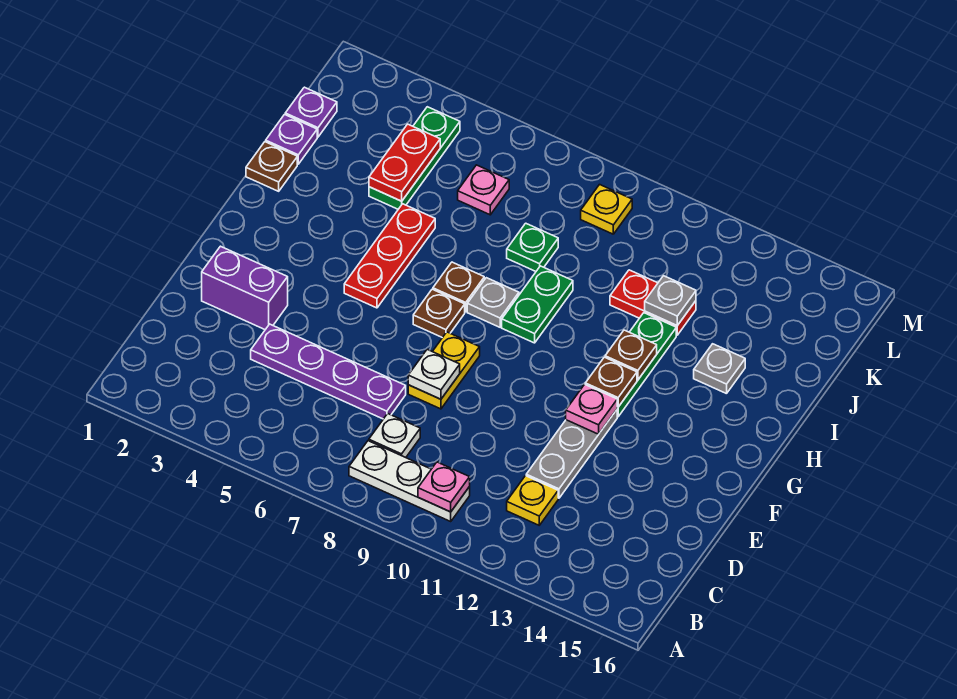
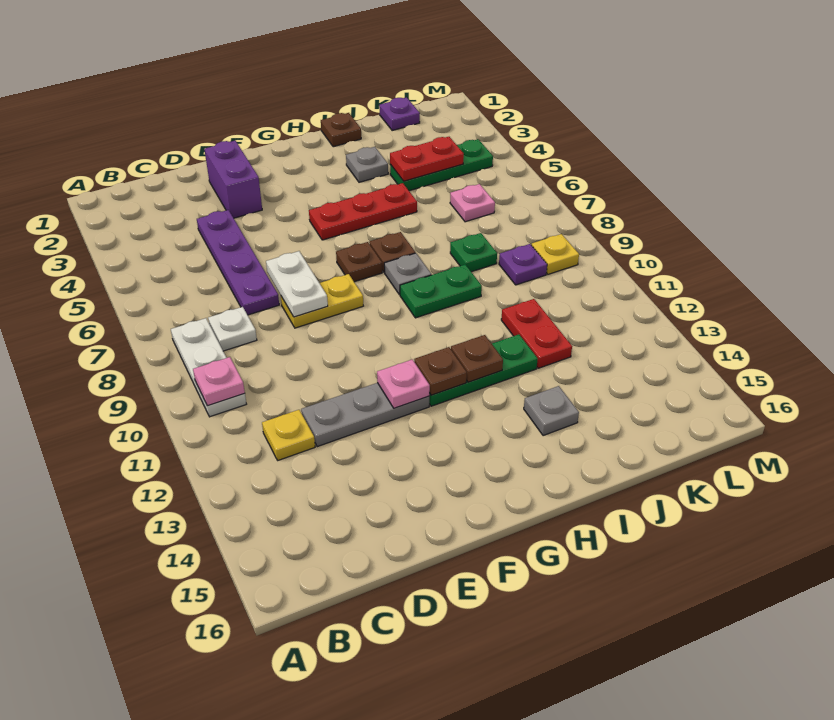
white plate E8 level 2 -> white plate E7:E8 level 2
purple plate J1 level 1 -> purple plate K9 level 1
grey plate J12 level 2 -> grey plate I3 level 1

